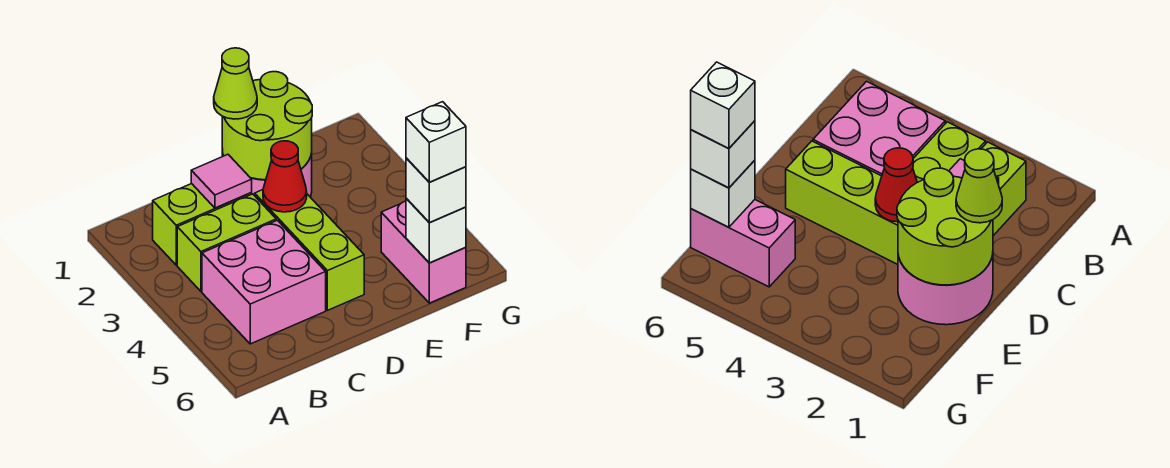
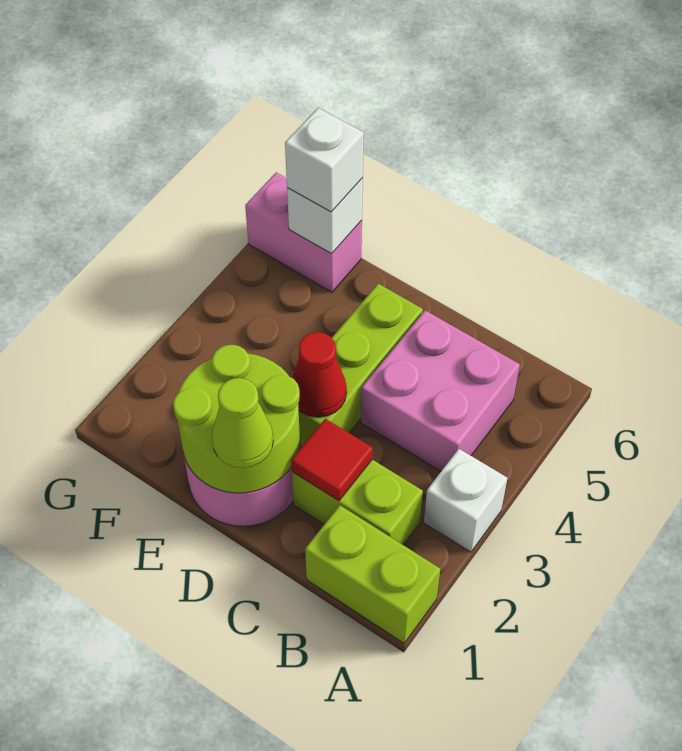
lime brick B3:C3 level 1 -> lime brick A1:B1 level 1
pink tile C2 level 2 -> red tile C2 level 2
pink brick F5:F6 level 1 -> pink brick F6:G6 level 1
white brick F6 level 4 -> white brick A3 level 1

